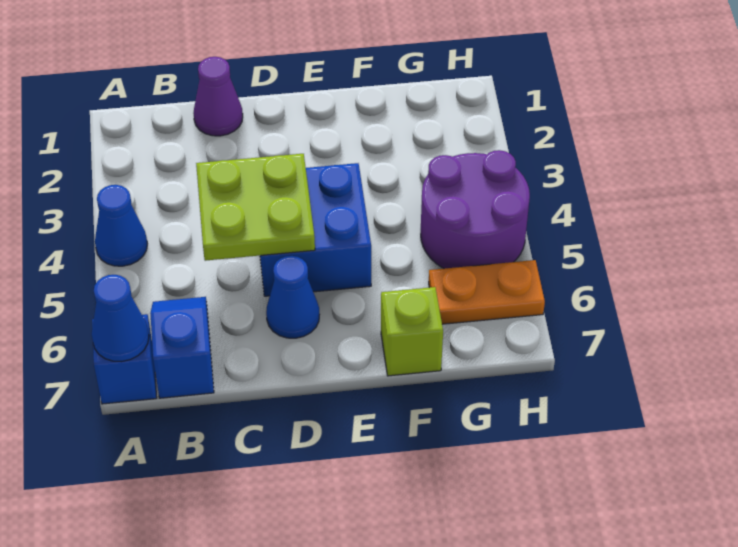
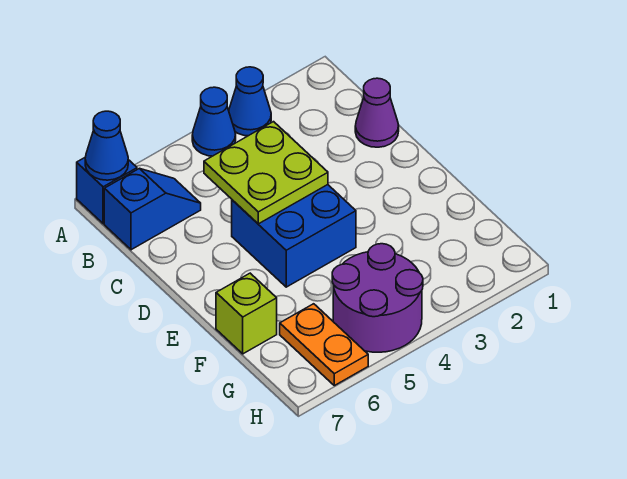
blue cone D6 level 1 -> blue cone A3 level 1

